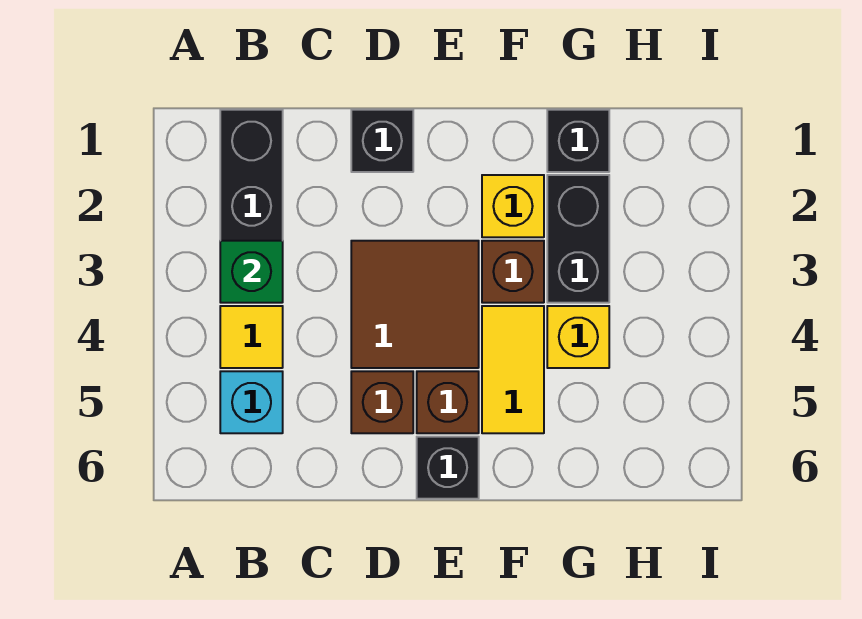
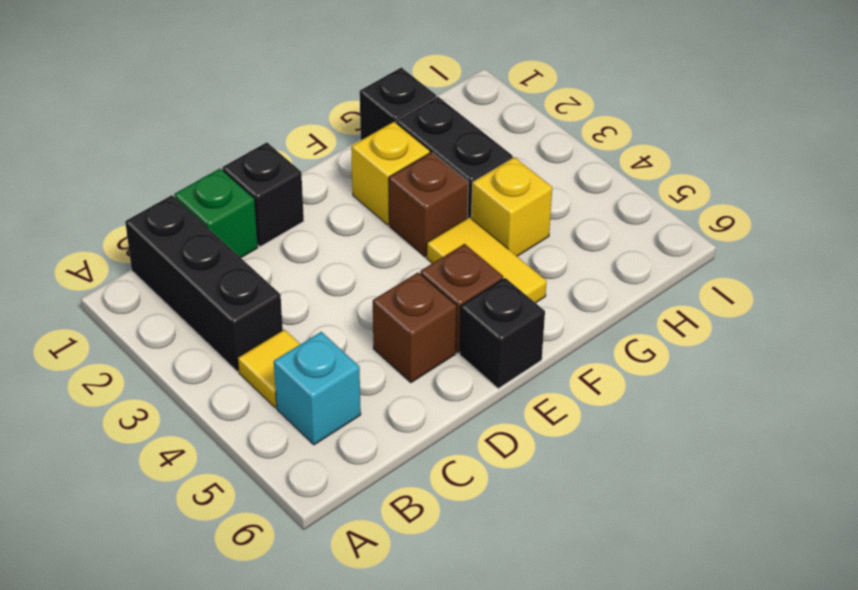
green brick B3 level 2 -> green brick C1 level 1
brown tile D3:E4 level 1 -> none

